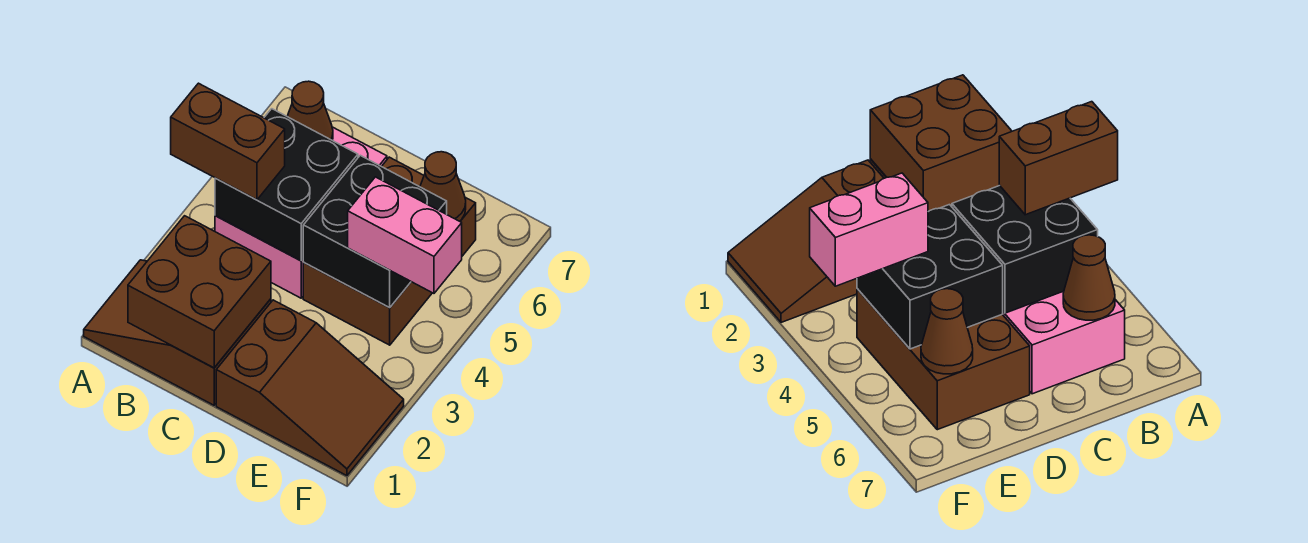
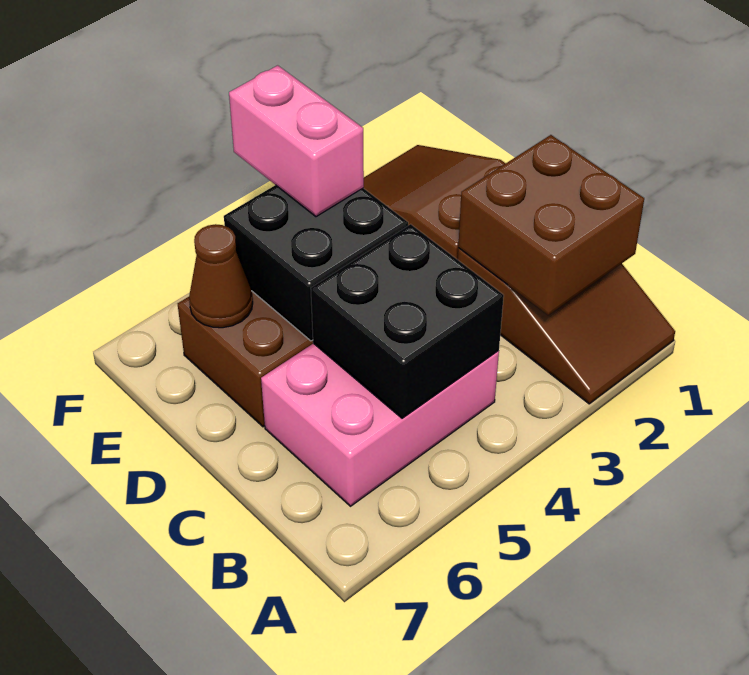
brown brick A4:B4 level 3 -> none
brown cone B6 level 2 -> none

